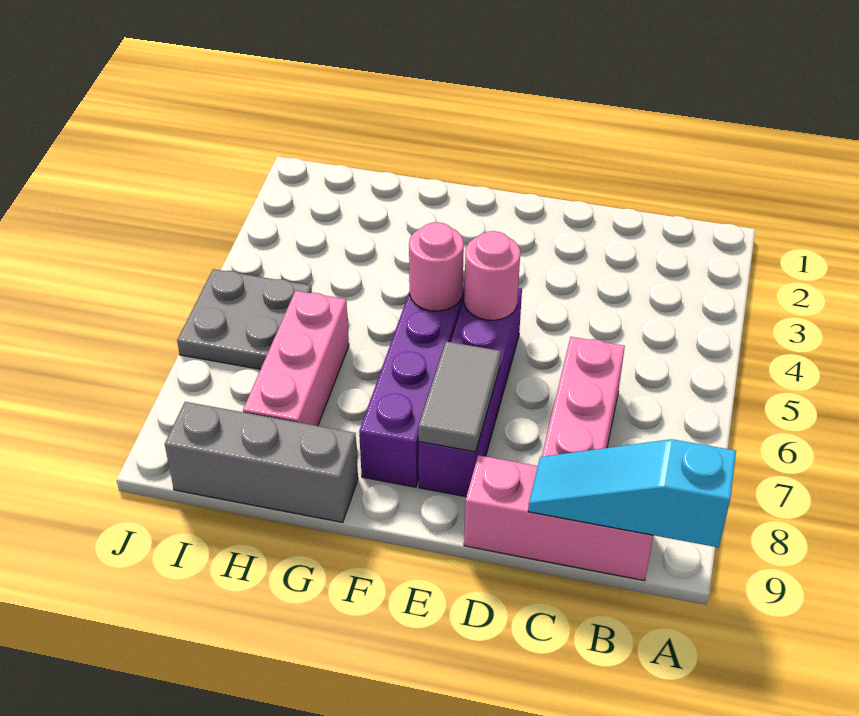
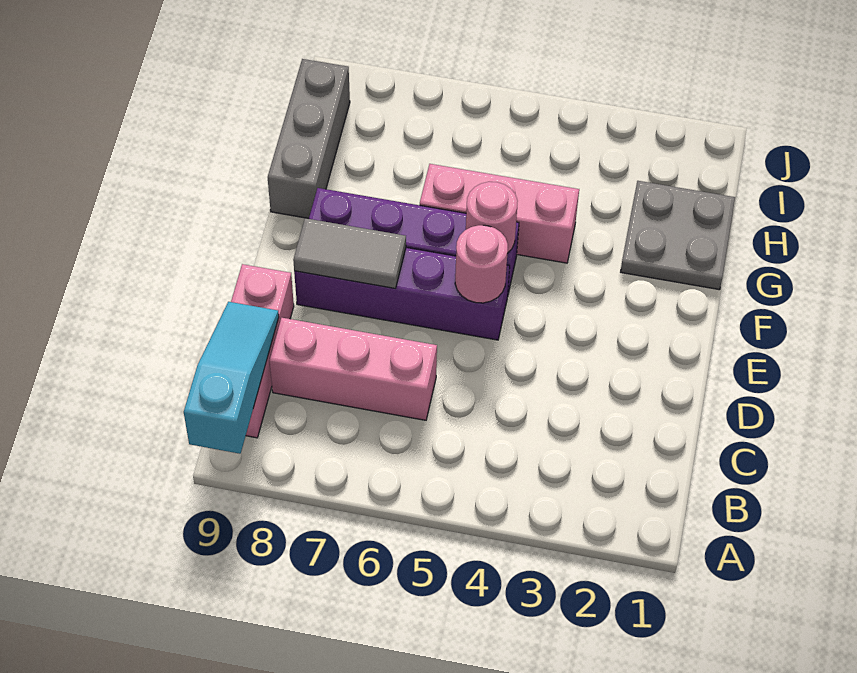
pink brick H6:H8 level 1 -> pink brick G4:G6 level 1
grey plate I5:J6 level 1 -> grey plate G1:H2 level 1

